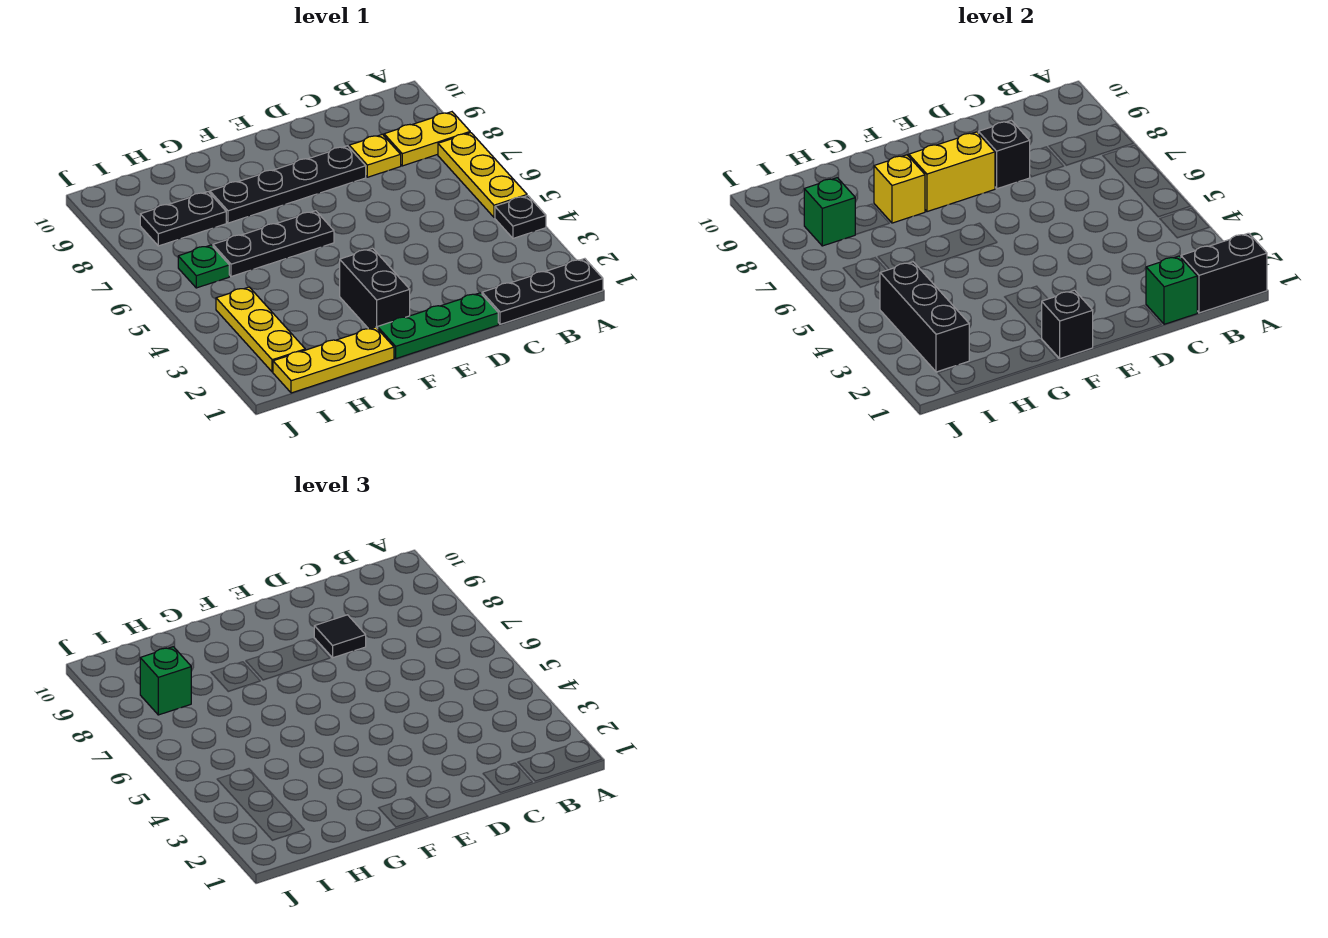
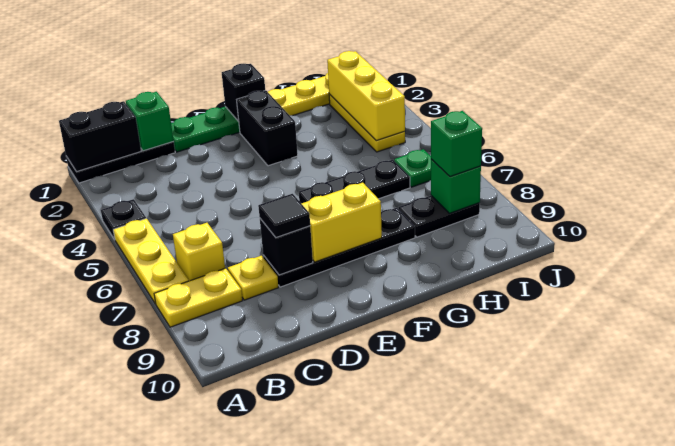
yellow brick G8 level 2 -> yellow brick B7 level 1
black brick I2:I4 level 2 -> yellow brick I2:I4 level 2

